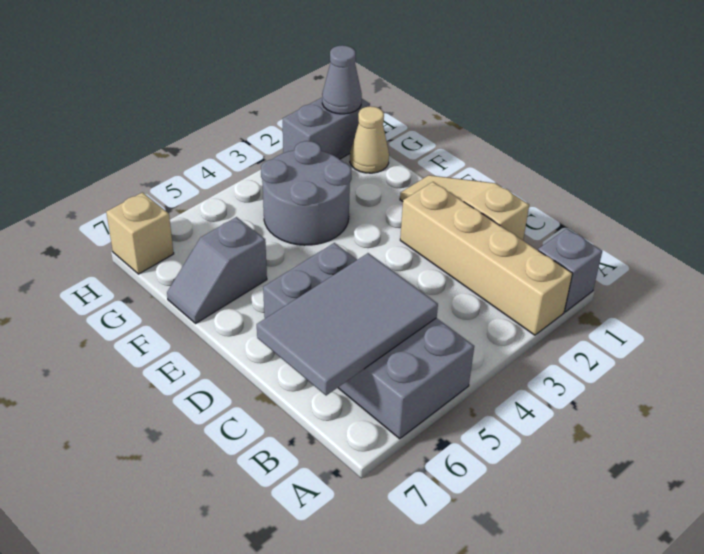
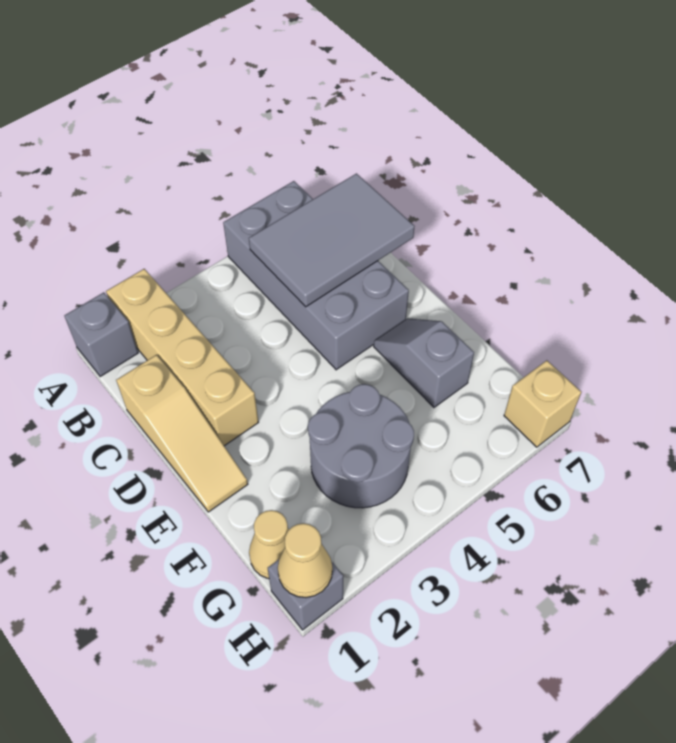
grey slope F6:F7 level 1 top 6 -> grey slope E6:F6 level 1 top F
grey brick H1:H2 level 1 -> grey brick H1 level 1
grey cone H1 level 2 -> tan cone H1 level 2

